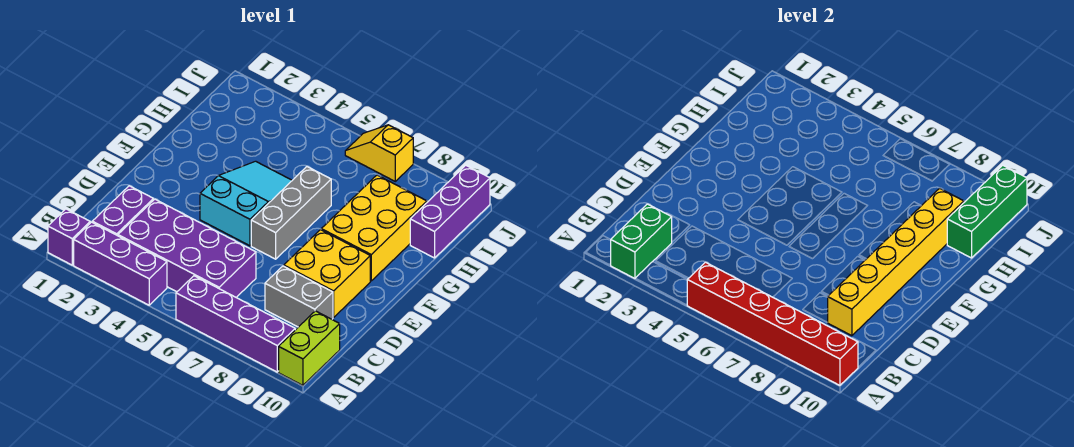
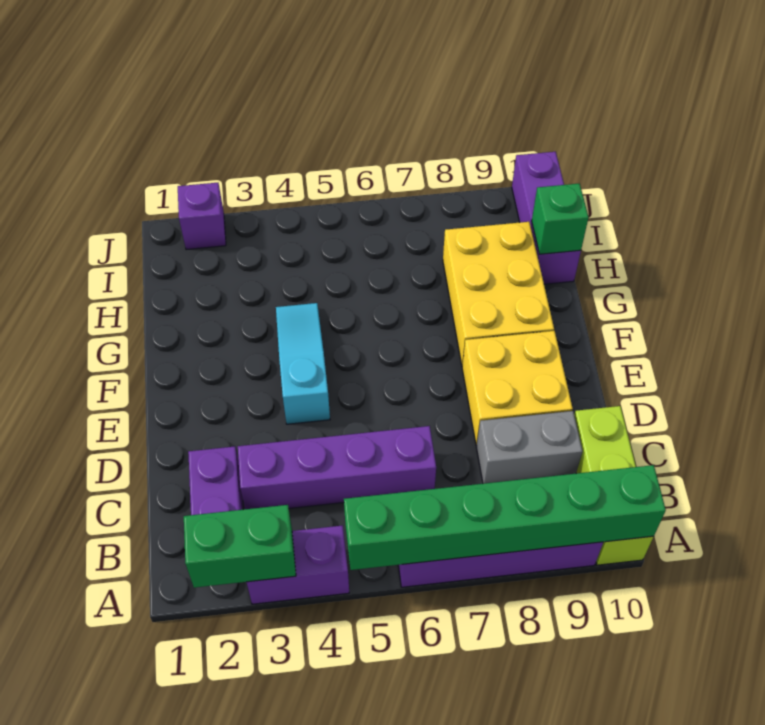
purple brick A1 level 1 -> purple brick J2 level 1
purple brick A2:A4 level 1 -> purple brick A3:A4 level 1
green brick A2:B2 level 2 -> green brick A2:A3 level 2
red brick A5:A10 level 2 -> green brick A5:A10 level 2
lime brick A10:B10 level 1 -> lime brick A10:C10 level 1
purple brick B3:C6 level 1 -> purple brick C3:C6 level 1
yellow brick C9:H9 level 2 -> none
cyan slope E4:G5 level 1 top E -> cyan slope E4:G4 level 1 top E
grey brick E6:G6 level 1 -> none
green brick H10:J10 level 2 -> green brick H10 level 2
yellow slope J6:J7 level 1 top 7 -> none

